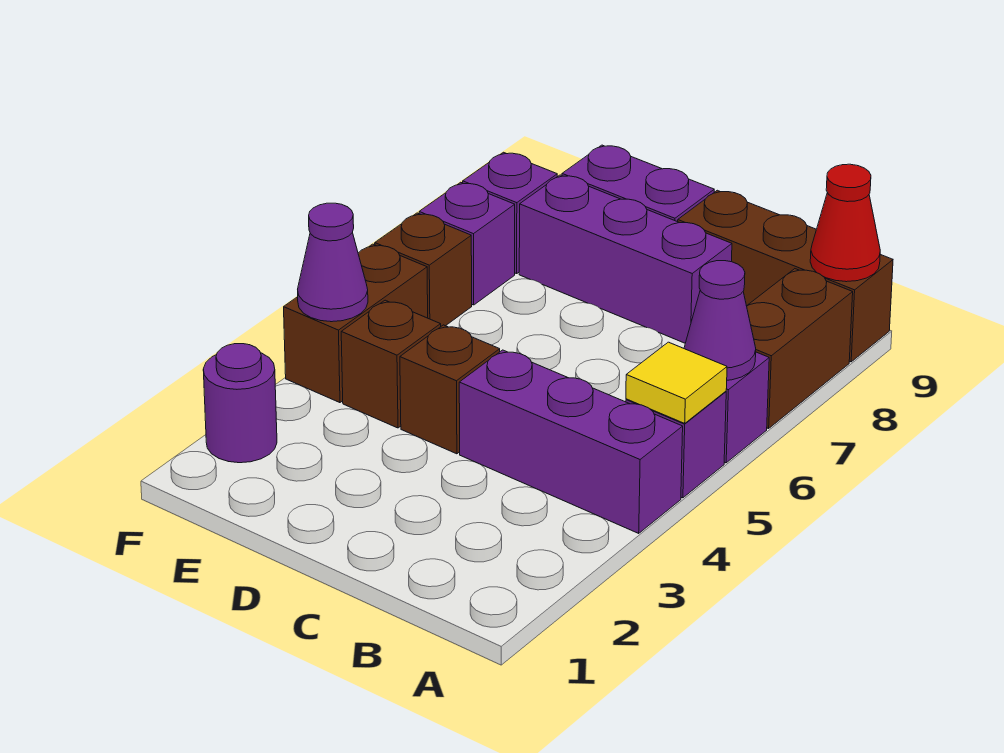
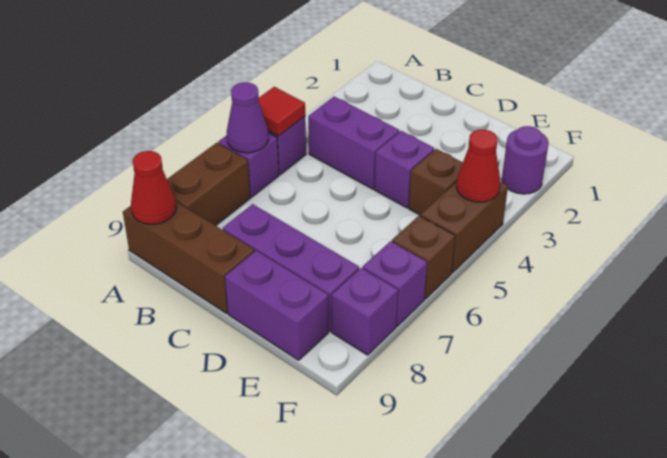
purple brick A4:C4 level 1 -> purple brick B4:C4 level 1
yellow tile A5 level 2 -> red tile A5 level 2
brown brick D4 level 1 -> purple brick D4 level 1
purple cone F4 level 2 -> red cone F4 level 2

